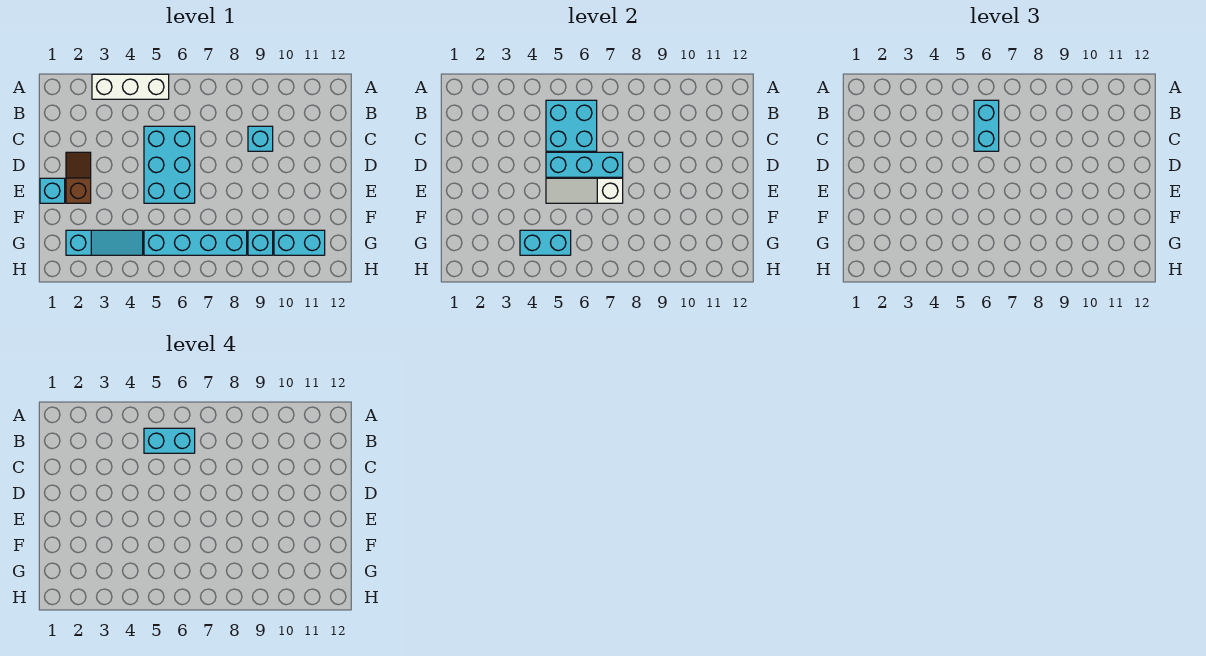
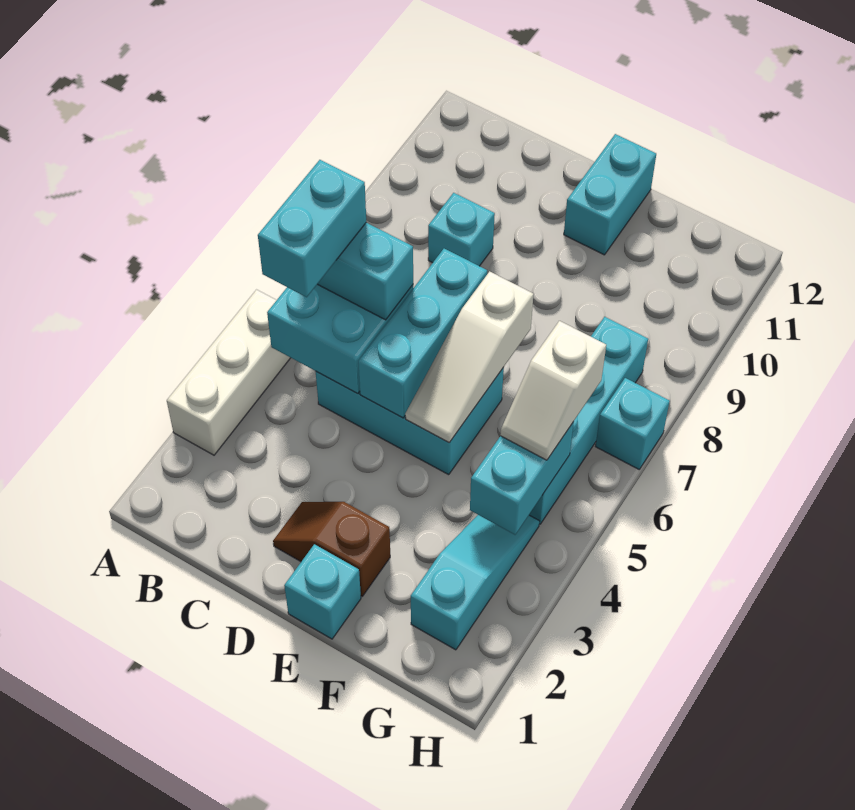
none -> white slope G5:G6 level 3 top 6
cyan brick G9 level 1 -> cyan brick H7 level 1
cyan brick G10:G11 level 1 -> cyan brick E11:E12 level 1

